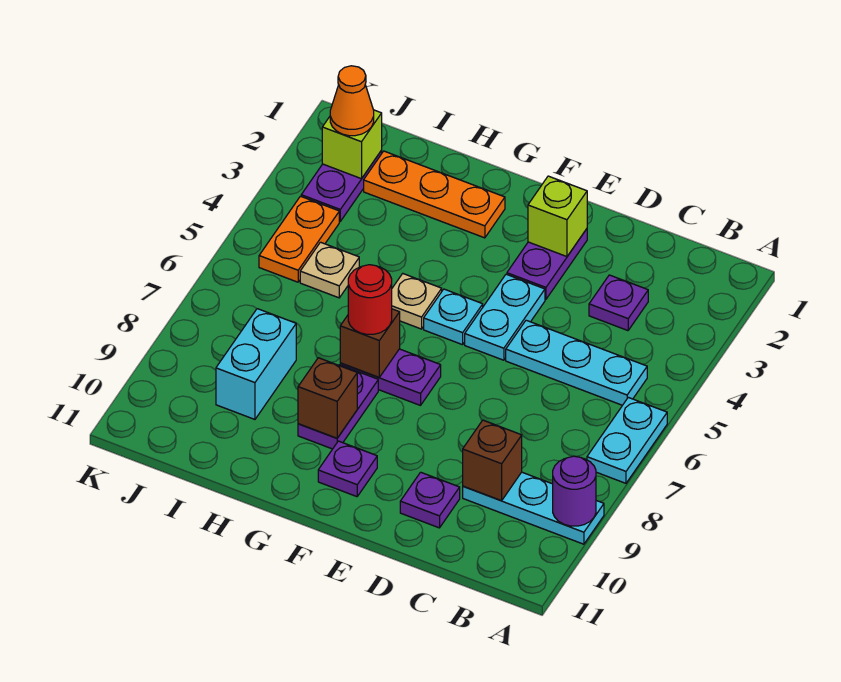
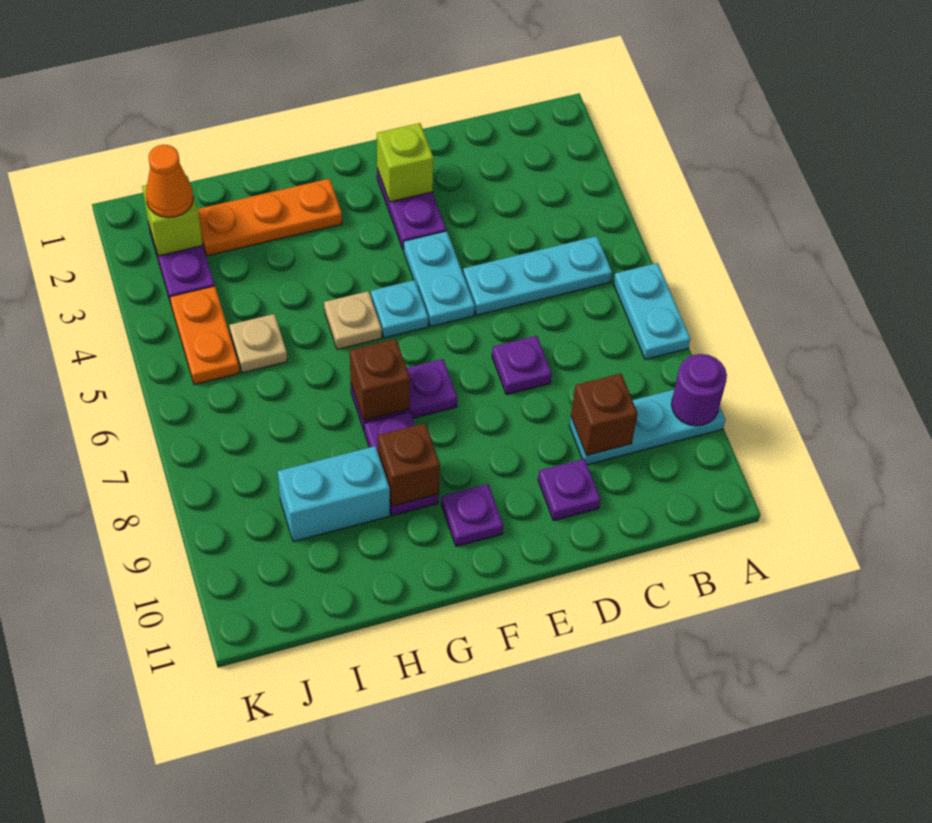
purple plate C3 level 1 -> purple plate D7 level 1
red round brick G7 level 3 -> none
cyan brick I8:I9 level 1 -> cyan brick H9:I9 level 1

